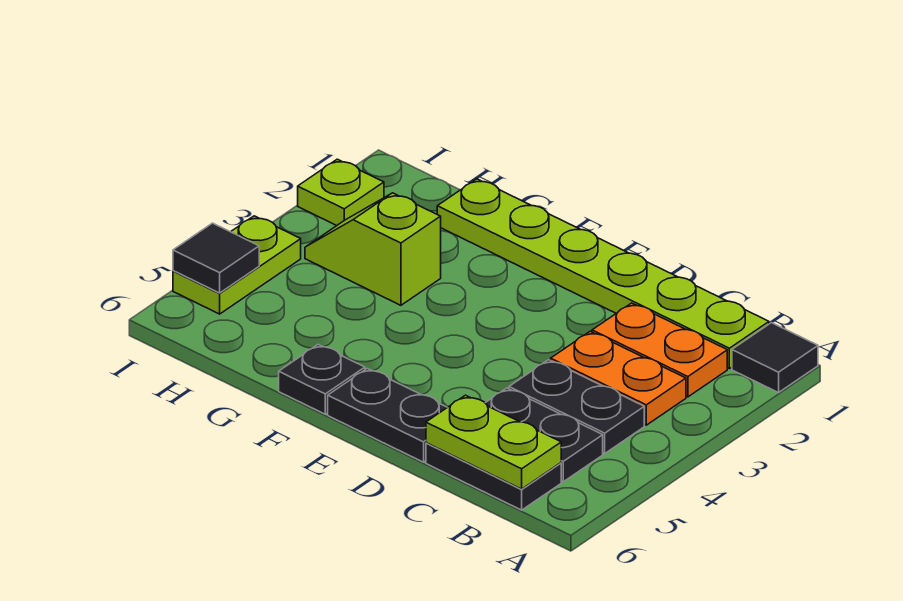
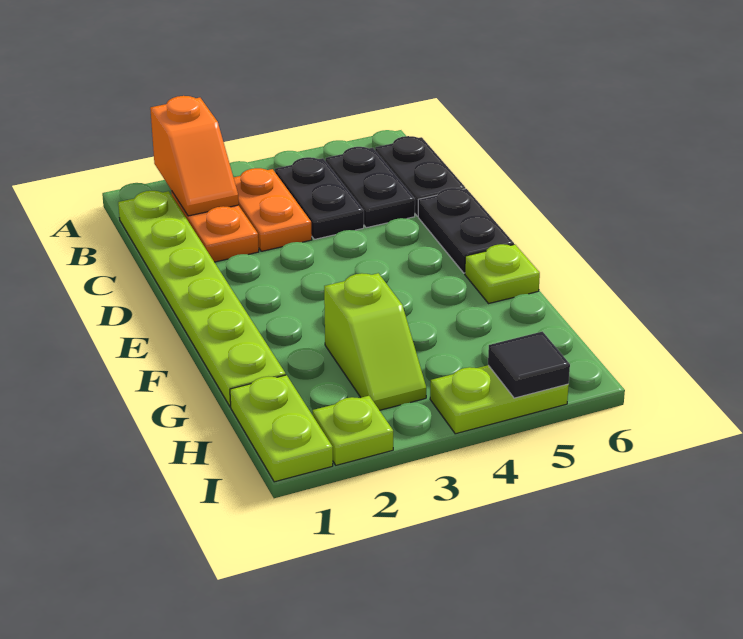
black tile A1 level 1 -> none
none -> orange slope A2:B2 level 2 top A
lime plate B6:C6 level 2 -> lime plate H1:I1 level 1
black plate F6 level 1 -> lime plate F6 level 1

